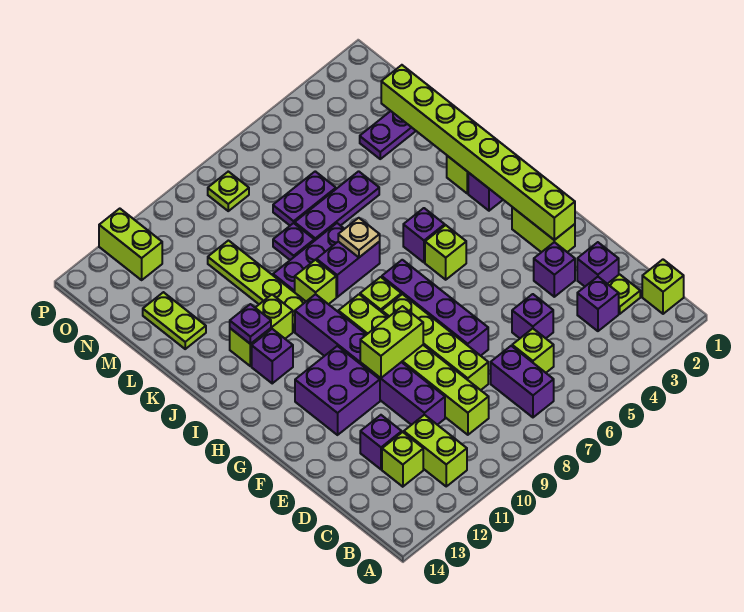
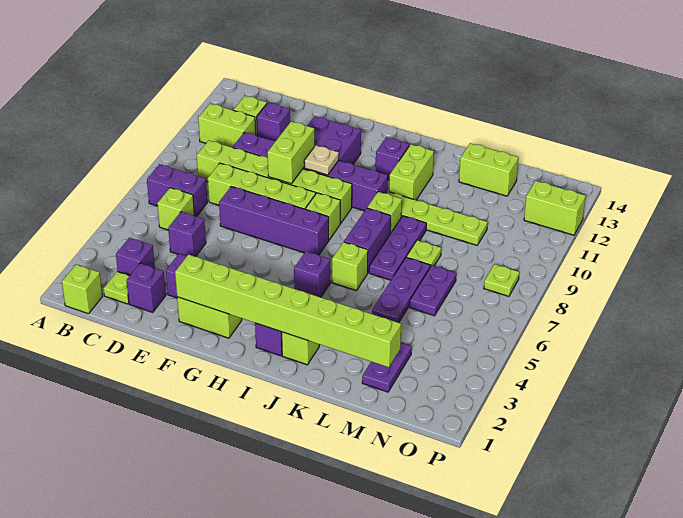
lime brick H5 level 1 -> lime brick J6 level 1
tan plate J7 level 2 -> tan plate G10 level 2
purple plate J12 level 2 -> none
purple plate L8 level 1 -> lime plate L8 level 1
lime plate L13:M13 level 1 -> lime brick L13:M13 level 1

